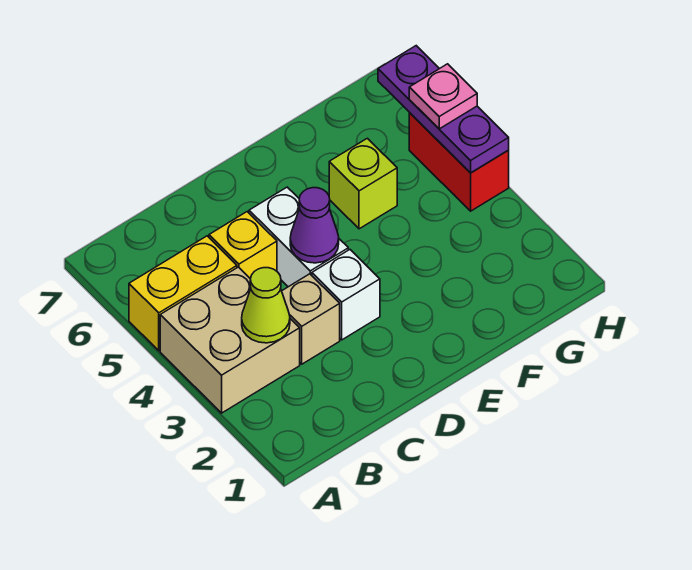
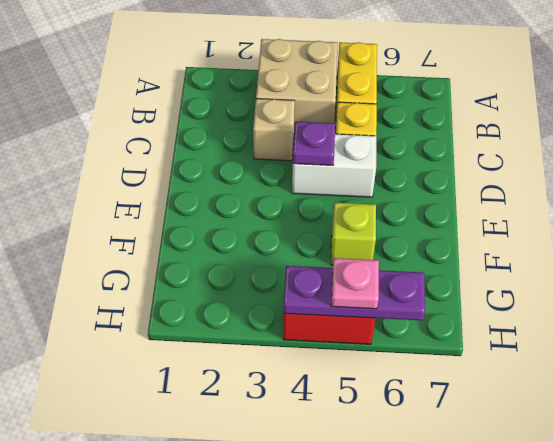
lime cone B3 level 2 -> none
white brick D3 level 1 -> none
purple cone D4 level 2 -> purple plate D4 level 2

